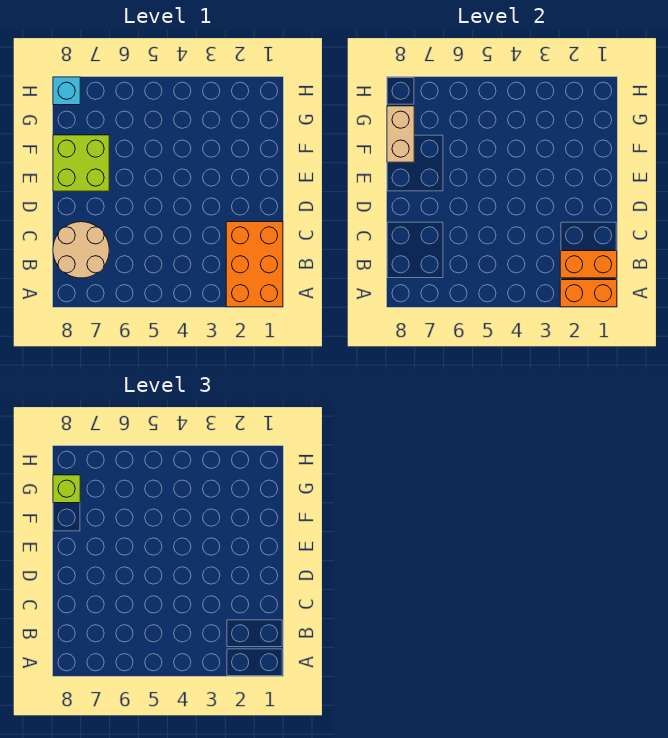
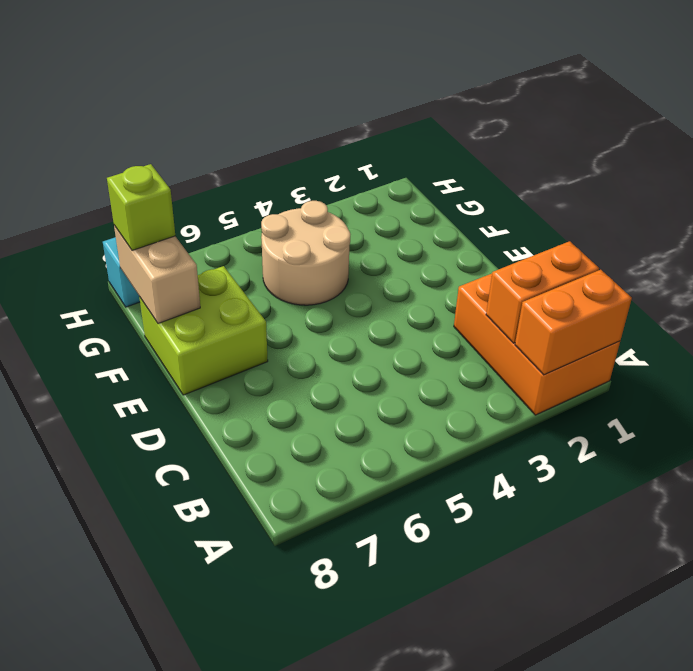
tan round brick B7:C8 level 1 -> tan round brick F4:G5 level 1

